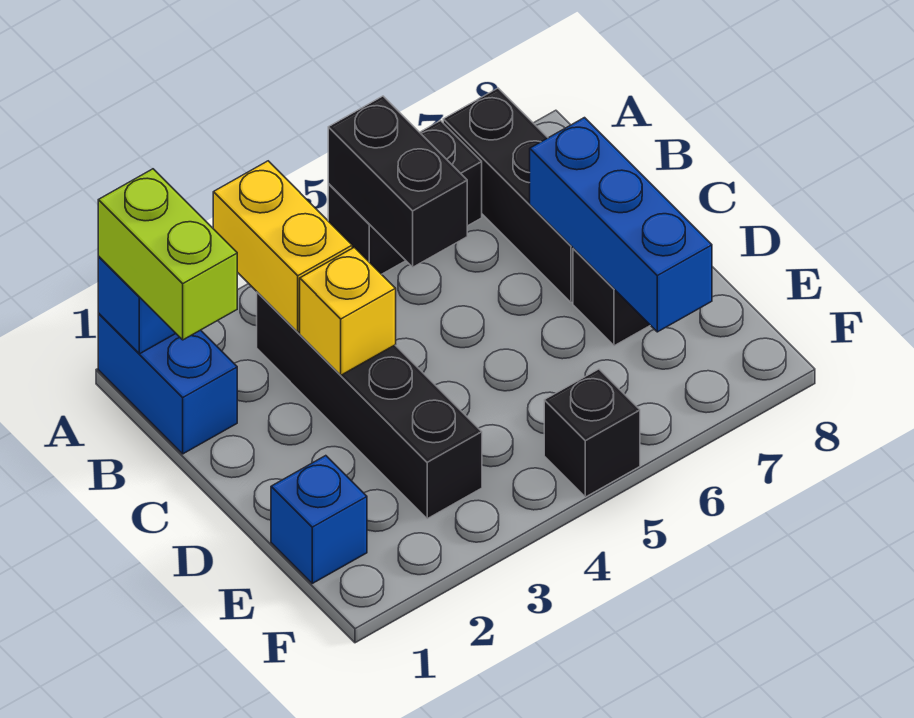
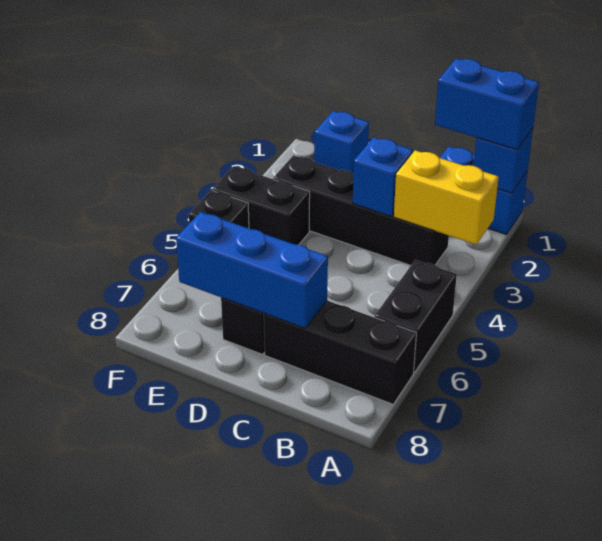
lime brick A1:B1 level 3 -> blue brick A1:B1 level 3
black brick A5:B5 level 2 -> black brick E4:F4 level 1
yellow brick C3 level 2 -> blue brick C3 level 2

